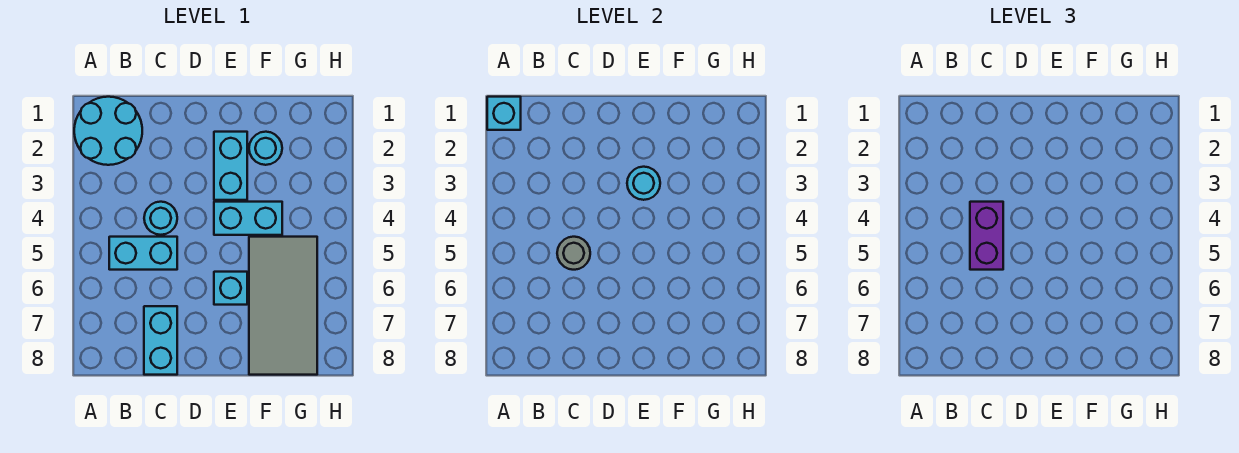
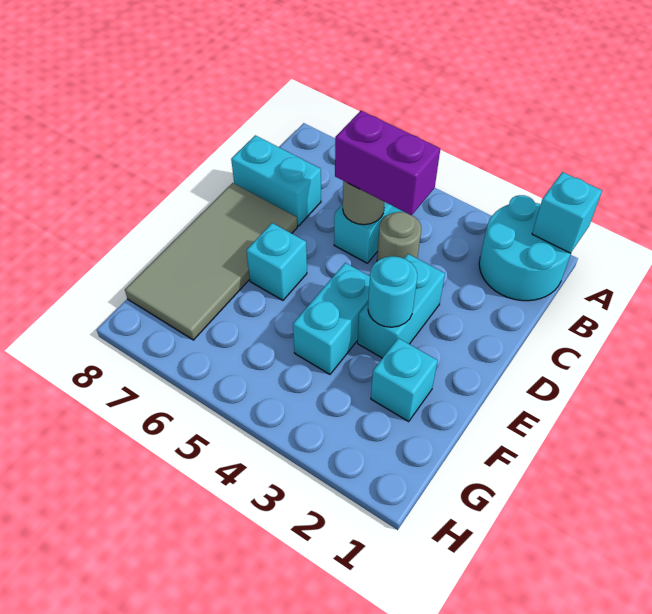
cyan round brick C4 level 1 -> grey round brick C4 level 1
cyan brick E2:E3 level 1 -> cyan brick D3:E3 level 1
cyan round brick F2 level 1 -> cyan brick F2 level 1
grey tile F5:G8 level 1 -> grey tile D7:G8 level 1

